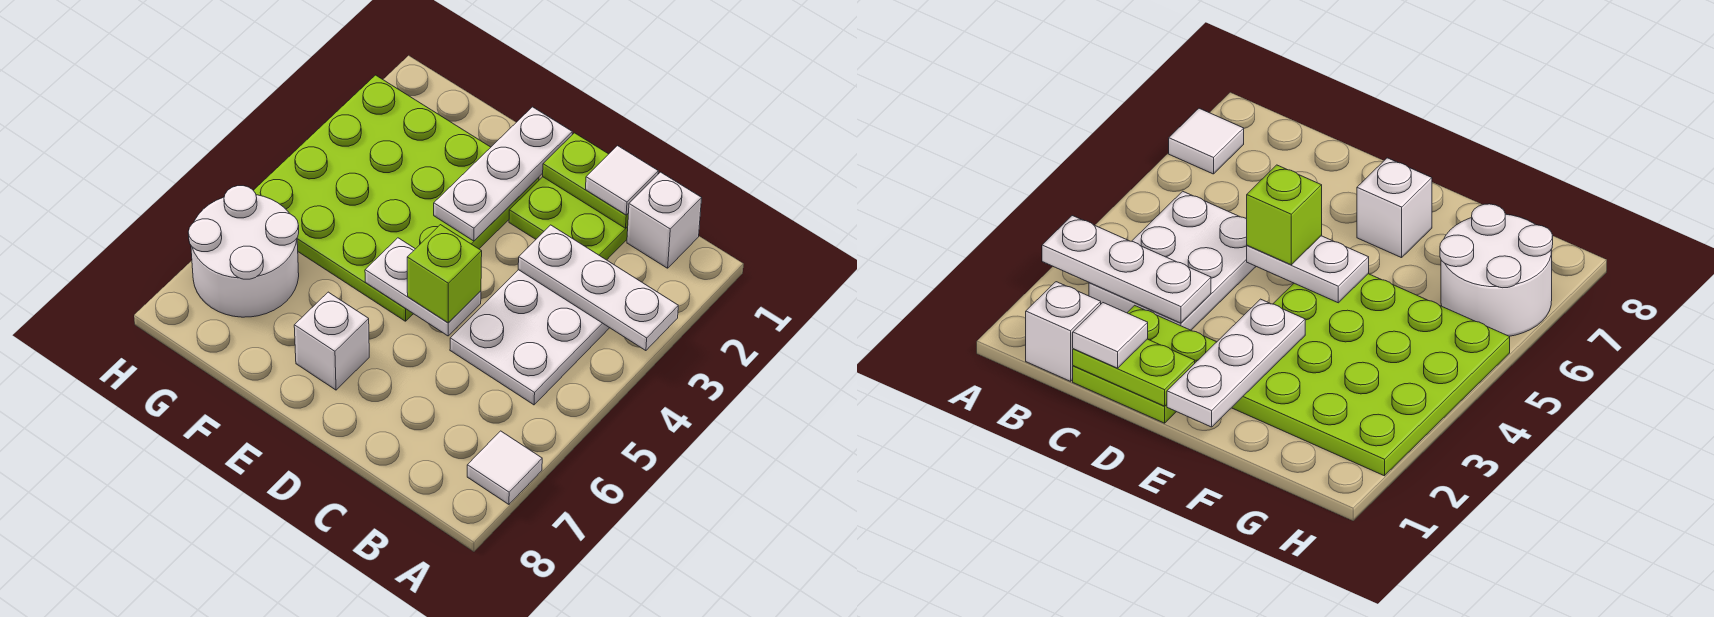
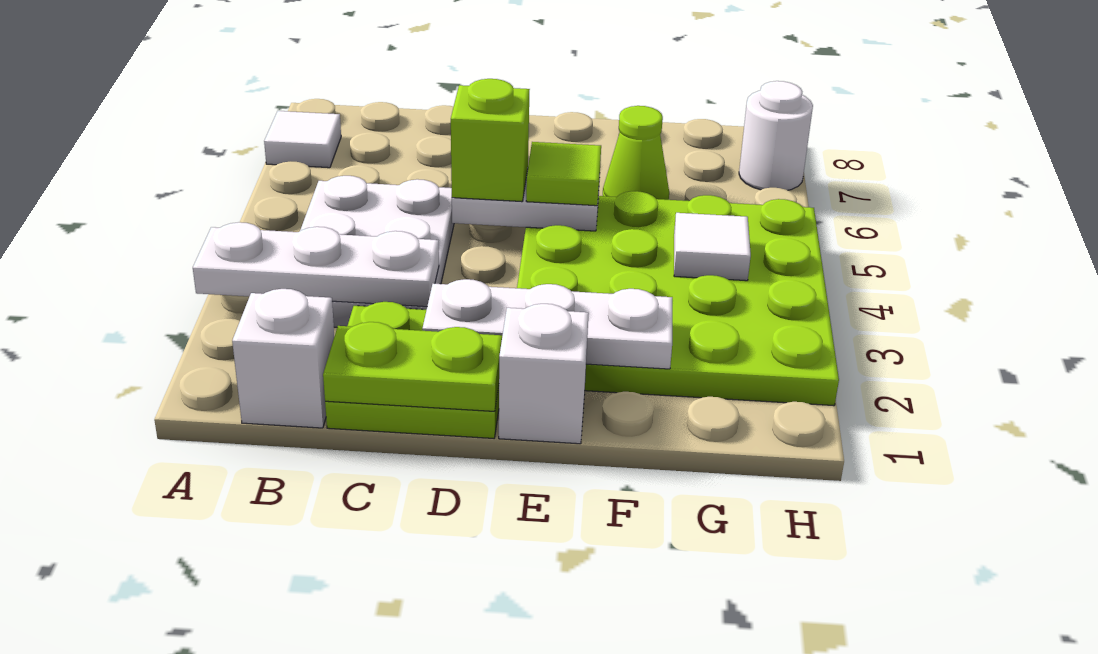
white tile C1 level 3 -> white tile G4 level 2
white plate E1:E3 level 2 -> white plate D2:F2 level 2
none -> lime tile E5 level 3
white brick E7 level 1 -> white brick E1 level 1
none -> lime cone F6 level 1
white round brick G6:H7 level 1 -> white round brick H7 level 1

